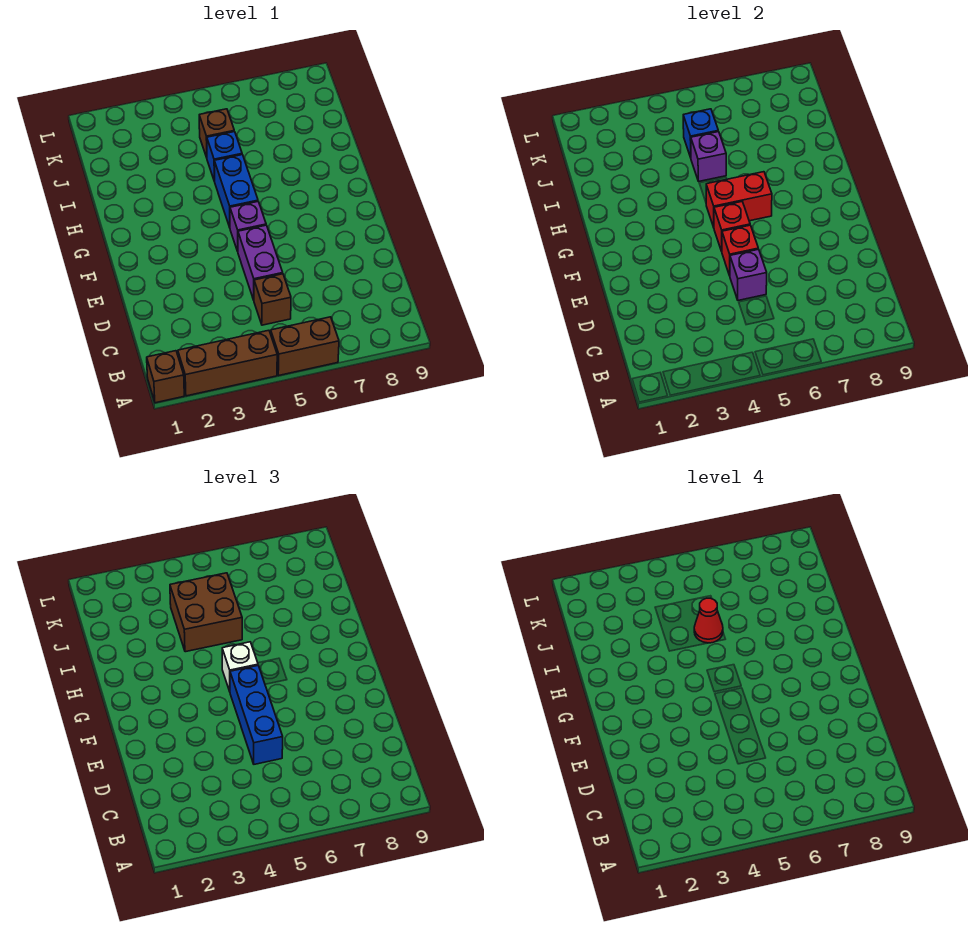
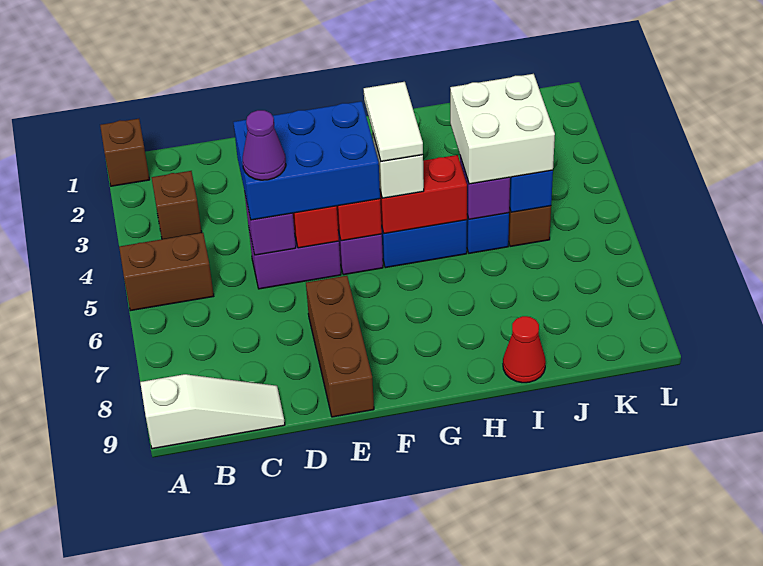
brown brick A2:A4 level 1 -> brown brick E7:E9 level 1
brown brick A5:A6 level 1 -> brown brick A5:B5 level 1
none -> white slope A9:C9 level 1 top A
brown brick C5 level 1 -> brown brick B3 level 1
blue brick D5:F5 level 3 -> blue brick D4:F5 level 3
none -> purple cone D5 level 4
none -> white tile G4:G5 level 4
red brick G5:G6 level 2 -> red brick G5:H5 level 2
brown brick I4:J5 level 3 -> white brick I4:J5 level 3
red cone I5 level 4 -> red cone I9 level 1

